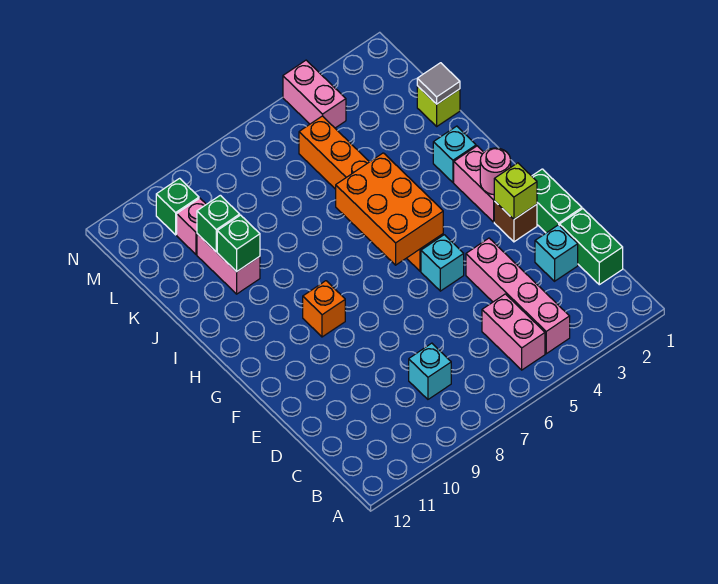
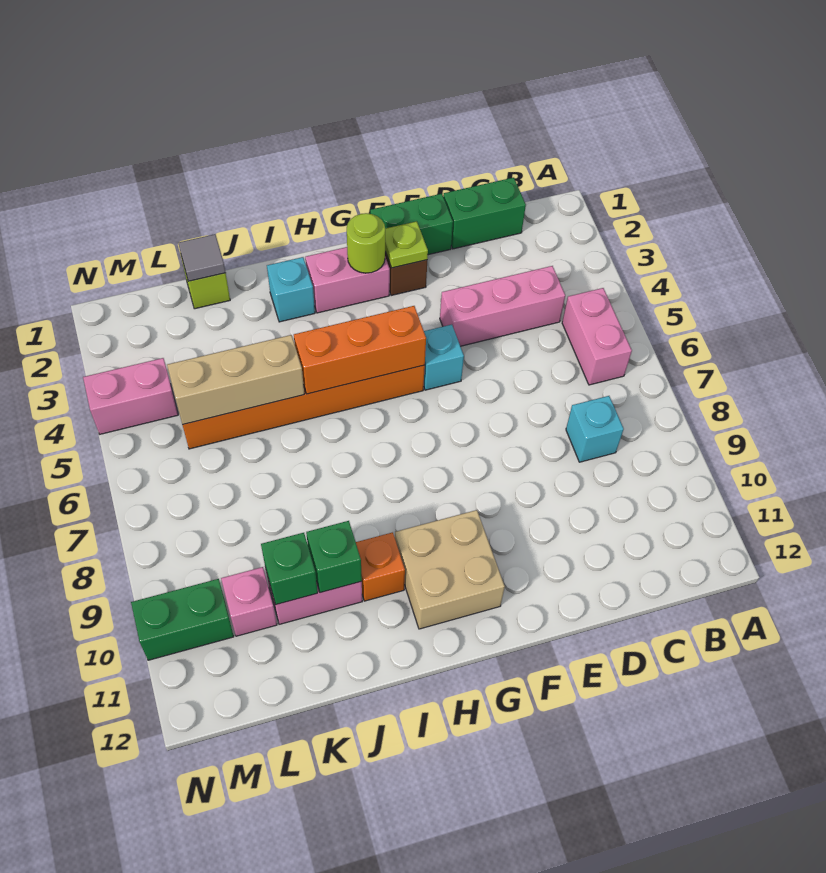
pink brick B4:E4 level 1 -> pink brick C4:E4 level 1
pink brick B5:C5 level 1 -> pink brick B5:B6 level 1
cyan brick D2 level 1 -> none
lime brick F2 level 2 -> lime plate F2 level 2
pink round brick G2 level 2 -> lime round brick G2 level 2
orange brick G5:I6 level 2 -> orange brick G5:I5 level 2
orange brick G9 level 1 -> orange brick I10 level 1
none -> tan brick G10:H11 level 1
none -> tan brick J5:L5 level 2
green brick M10 level 1 -> green brick M10:N10 level 1

